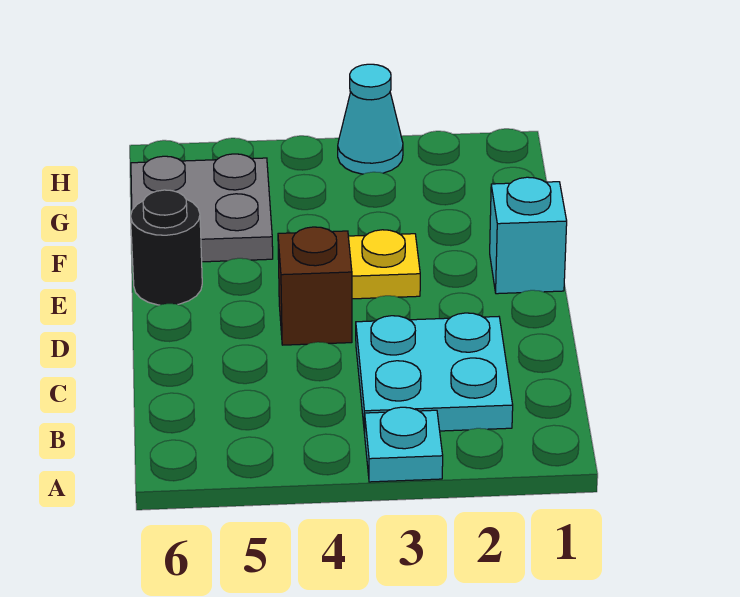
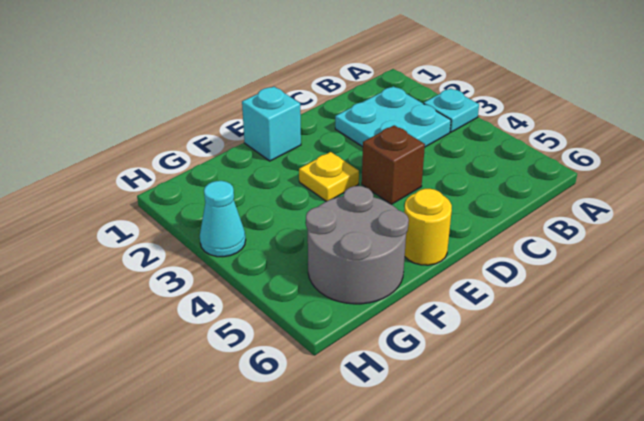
black round brick E6 level 1 -> yellow round brick E6 level 1
grey plate F5:G6 level 1 -> grey round brick F5:G6 level 1

